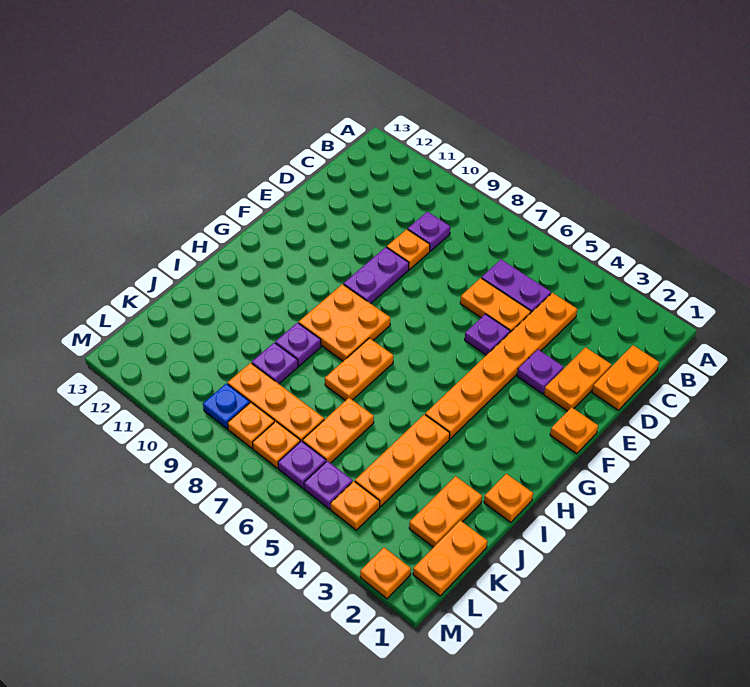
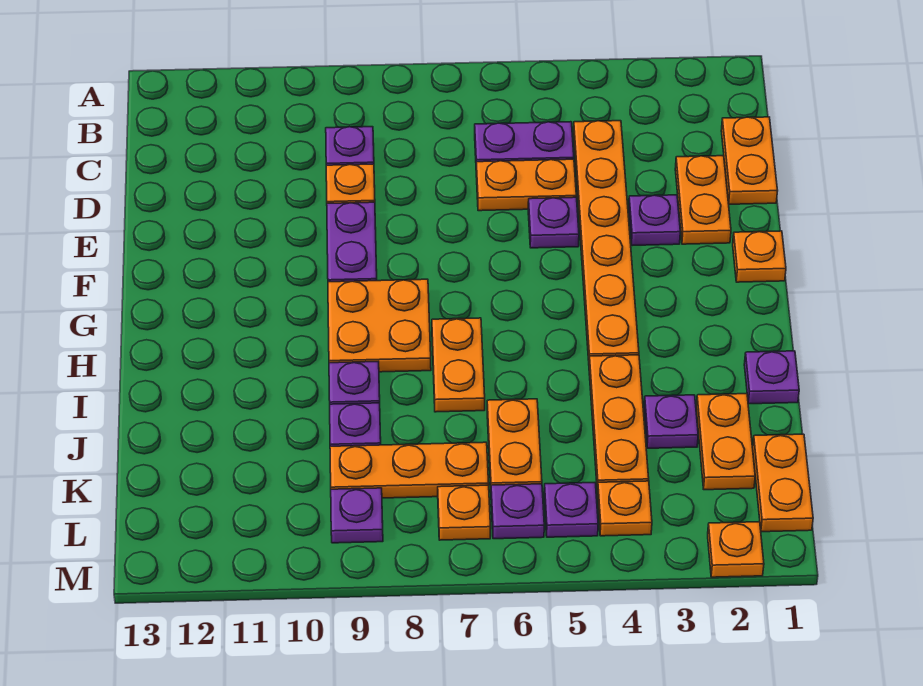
orange plate I1 level 1 -> purple plate I1 level 1
none -> purple plate J3 level 1
orange plate L8 level 1 -> none
blue plate L9 level 1 -> purple plate L9 level 1

